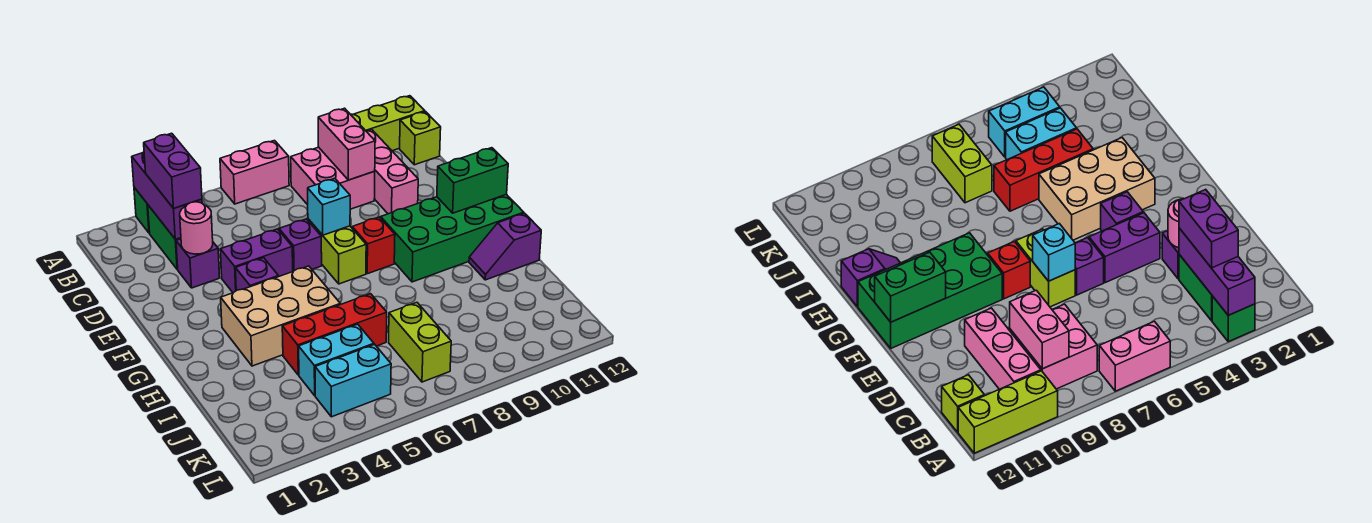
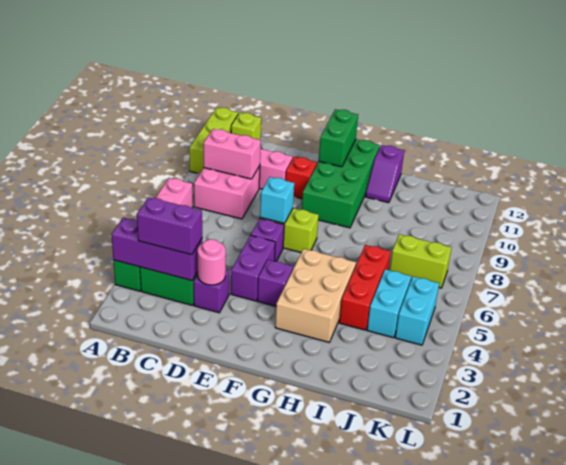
red brick F8 level 1 -> red brick E10 level 1

